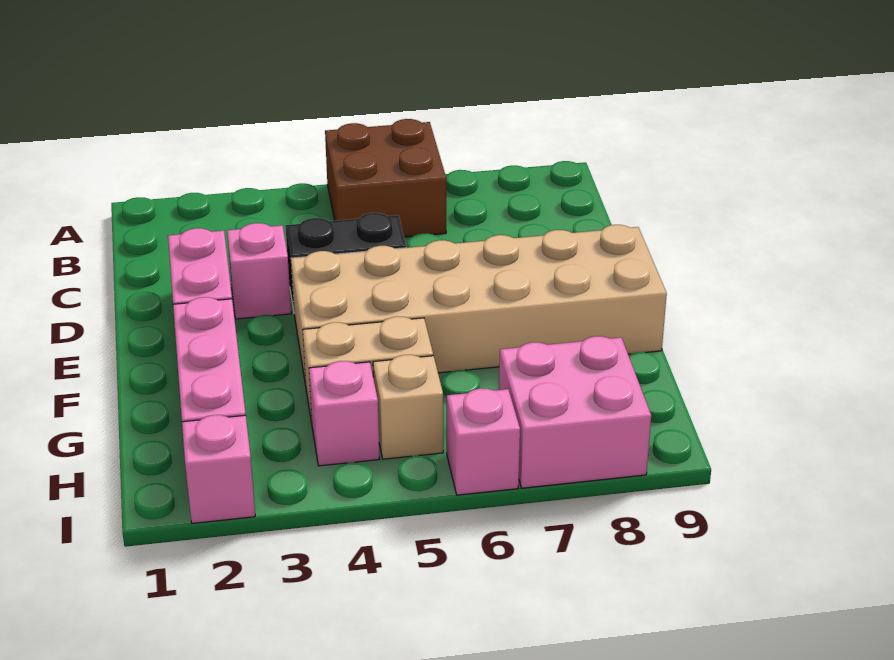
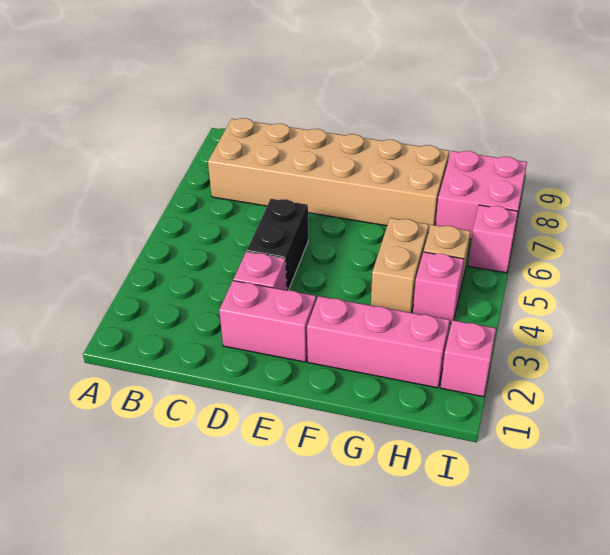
brown brick A5:B6 level 1 -> none
tan brick E4:F9 level 1 -> tan brick B7:G8 level 1

